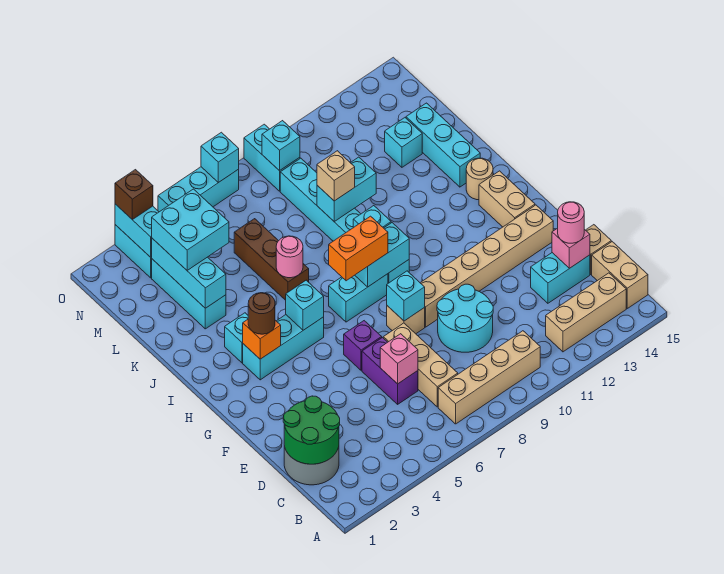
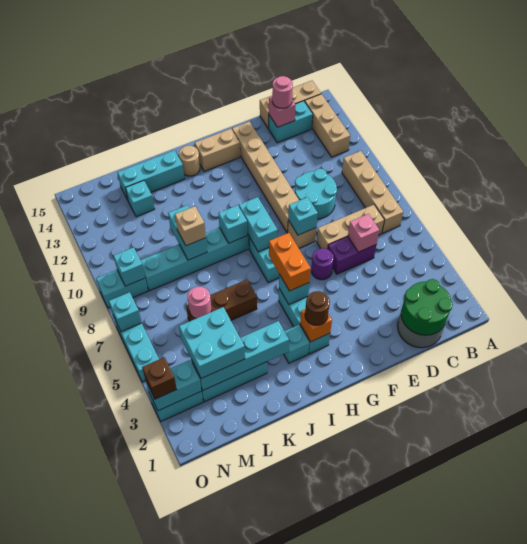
cyan brick D13:D14 level 1 -> cyan brick C14:D14 level 1
purple brick F6 level 1 -> purple round brick F6 level 1
orange brick H7:H8 level 3 -> orange brick H5:H6 level 3
pink round brick J6 level 2 -> pink round brick L6 level 2
cyan brick K3:M3 level 2 -> cyan brick J3:M3 level 2

